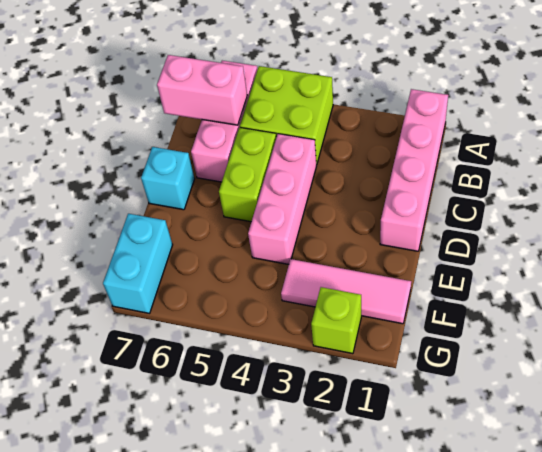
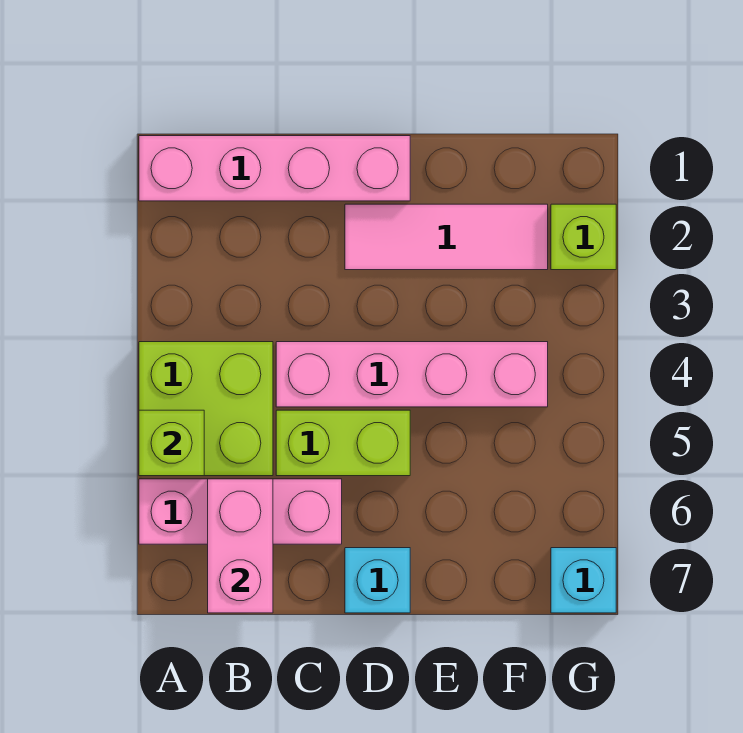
none -> lime brick A5 level 2
pink brick C4:E4 level 1 -> pink brick C4:F4 level 1
pink tile F1:F3 level 1 -> pink tile D2:F2 level 1
cyan brick F7:G7 level 1 -> cyan brick G7 level 1

